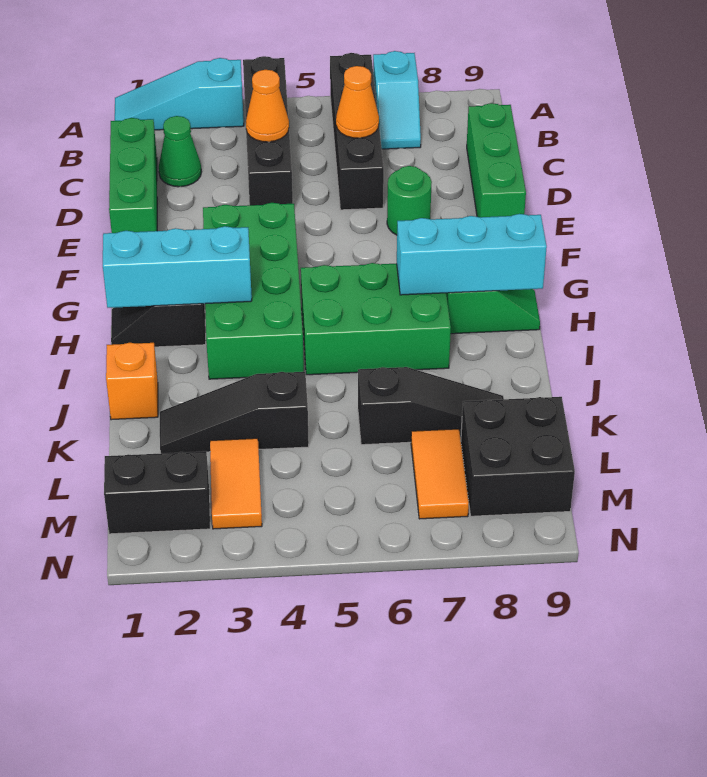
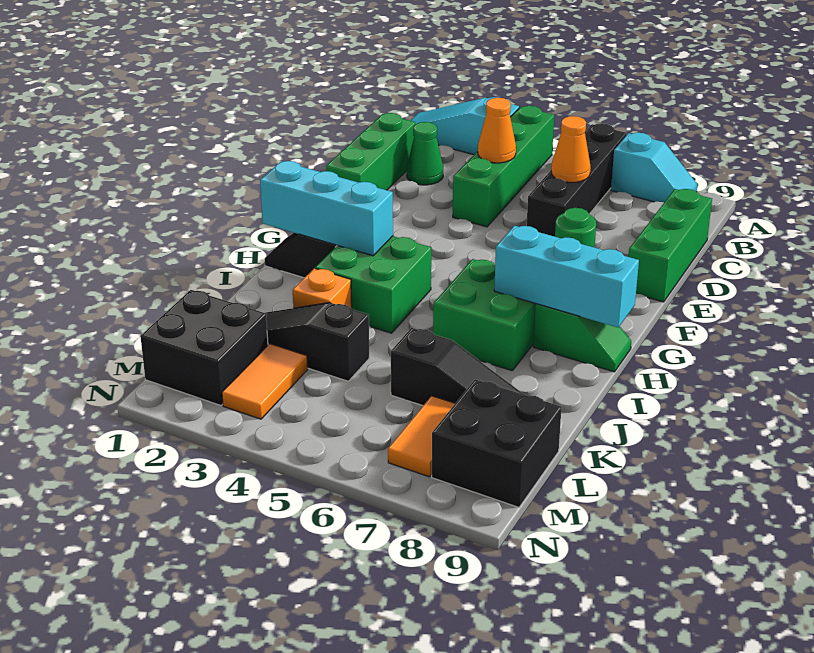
black brick A4:D4 level 1 -> green brick A4:D4 level 1
cyan slope A7:B7 level 1 top A -> cyan slope A7:A8 level 1 top 7
green brick F3:I4 level 1 -> green brick H3:I4 level 1
green brick H5:I7 level 1 -> green brick H6:I7 level 1
orange brick J1 level 1 -> orange brick J3 level 1
black brick M1:M2 level 1 -> black brick L1:M2 level 1

